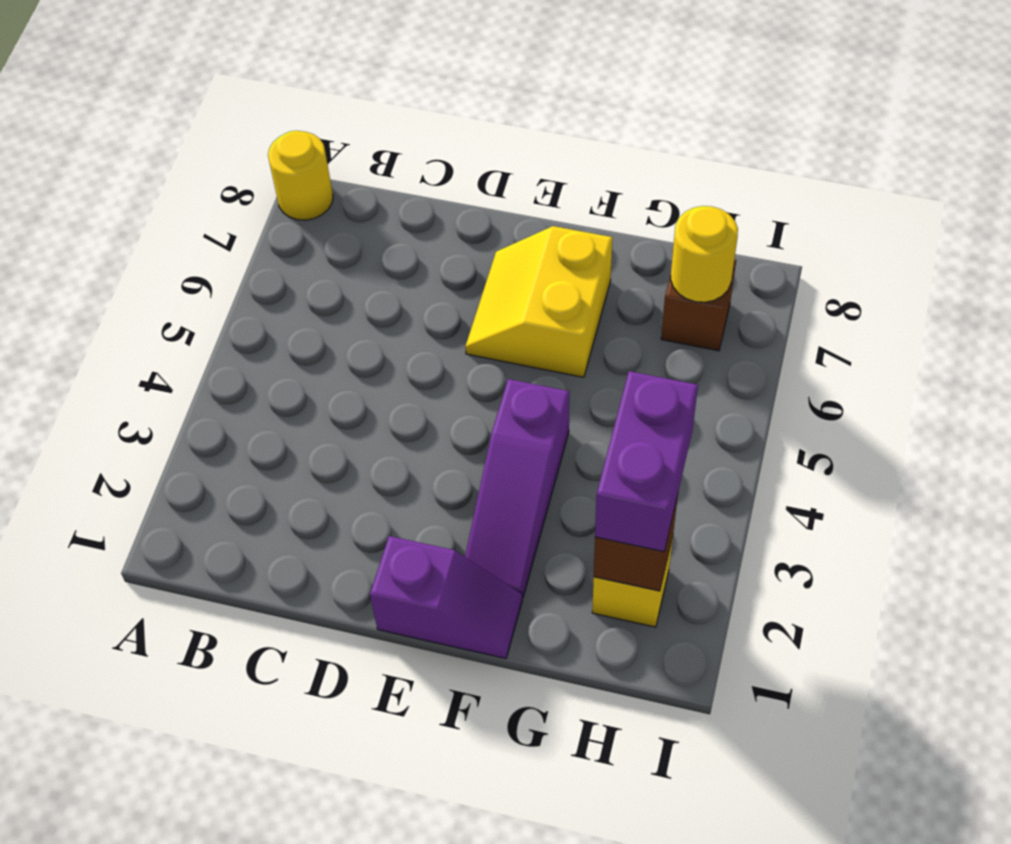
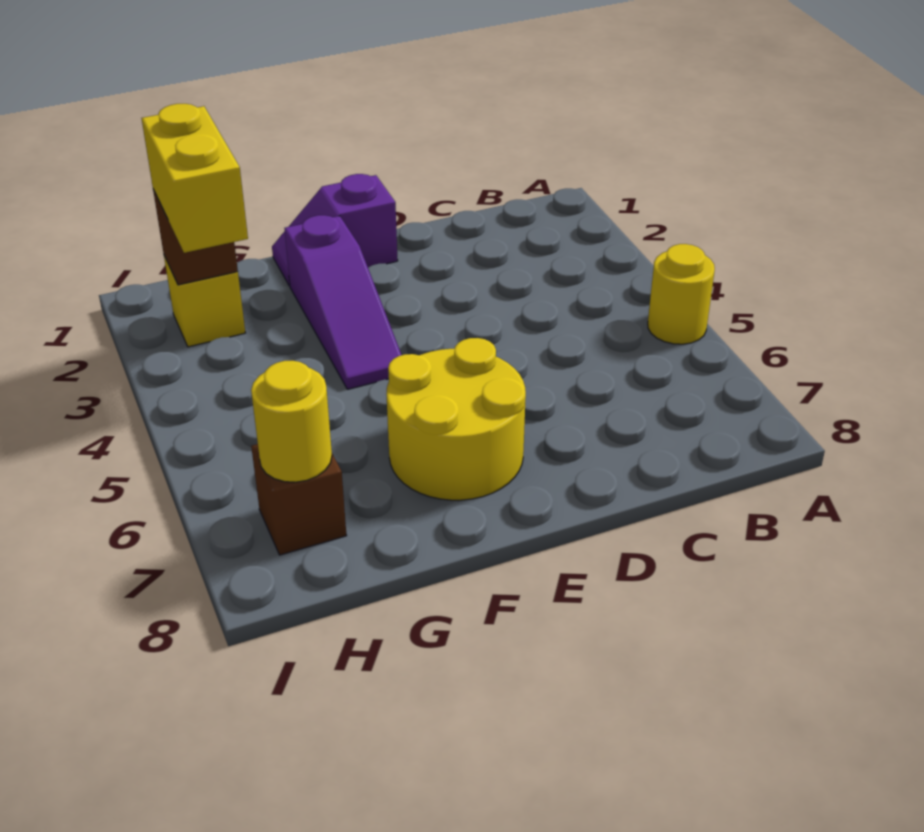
yellow round brick A8 level 1 -> yellow round brick A5 level 1
yellow slope E6:F7 level 1 top F -> yellow round brick E6:F7 level 1
purple slope F2:F4 level 1 top 4 -> purple slope F2:F4 level 1 top 2
purple brick H2:H3 level 3 -> yellow brick H2:H3 level 3

